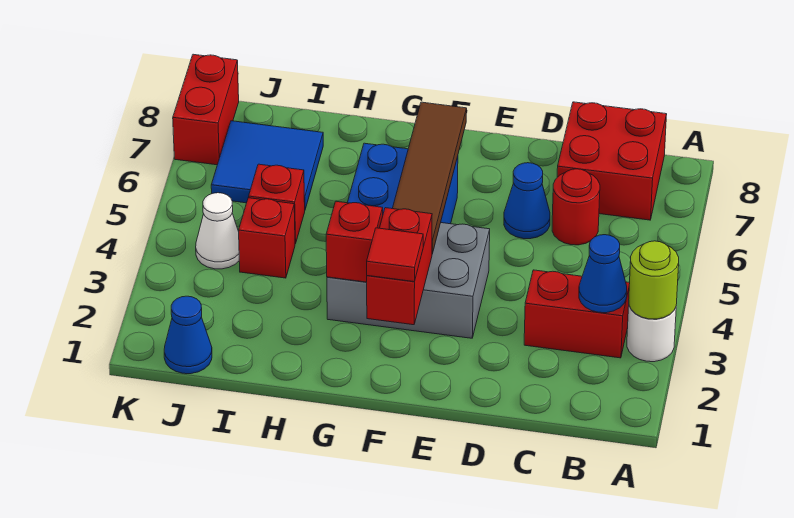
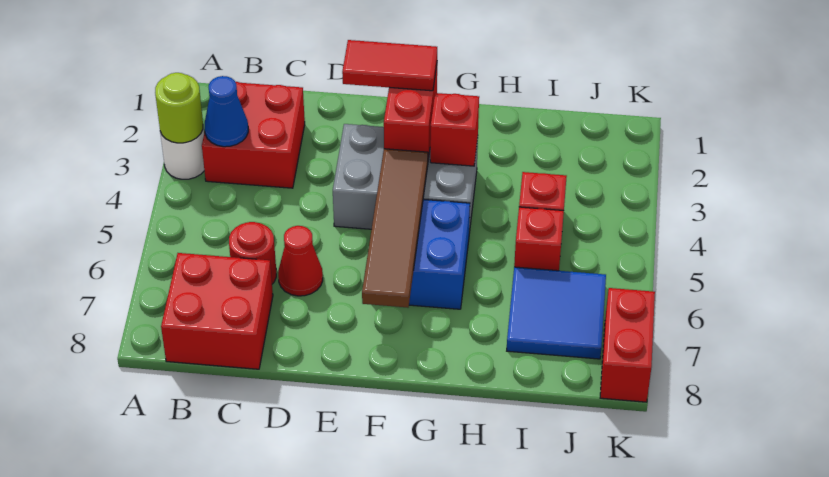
red brick B3:C3 level 1 -> red brick B2:C3 level 1
blue cone D6 level 1 -> red cone D6 level 1
red tile F2 level 3 -> red tile E2:F2 level 3
blue cone J1 level 1 -> none
white cone J4 level 1 -> none

